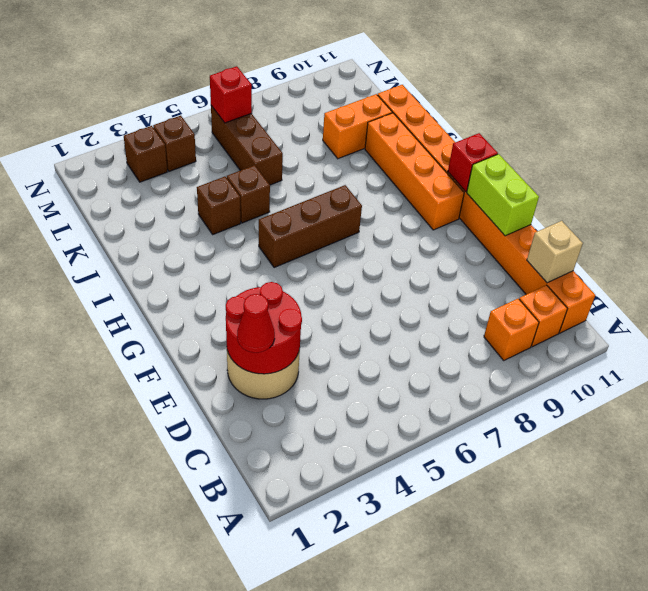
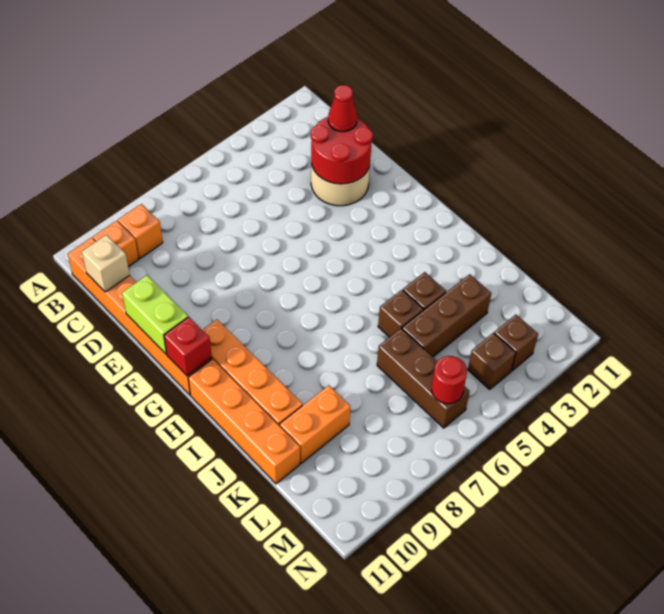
brown brick H5:H7 level 1 -> brown brick K3:K5 level 1
red brick M6 level 2 -> red round brick M6 level 2

